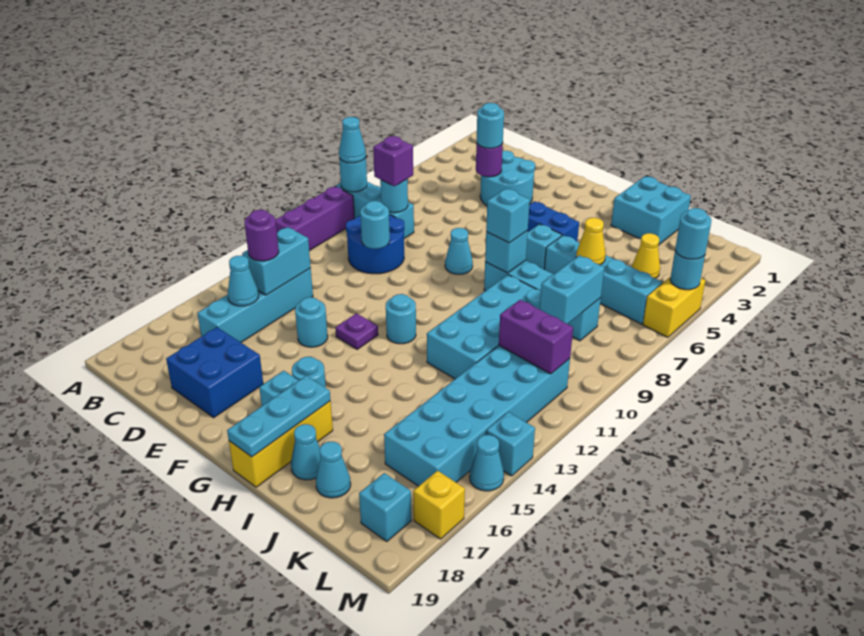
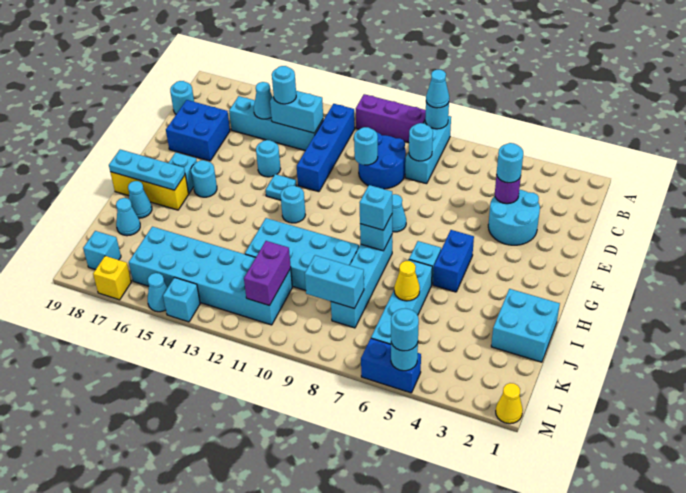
none -> blue brick B12:E12 level 1
purple brick C8 level 3 -> none
purple round brick C14 level 3 -> cyan round brick C14 level 3
none -> cyan round brick C19 level 1
purple plate F13 level 1 -> cyan plate F13 level 1
yellow cone K4 level 1 -> yellow cone M1 level 1
yellow brick M5:M6 level 1 -> blue brick M5:M6 level 1

